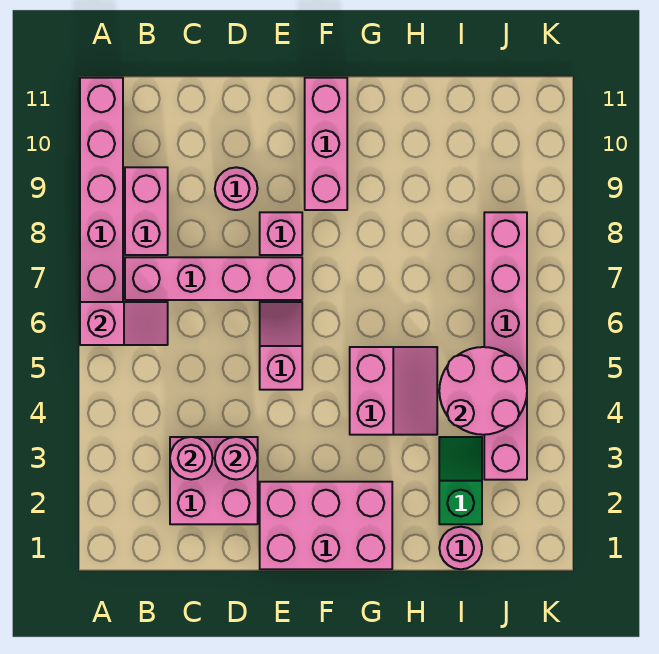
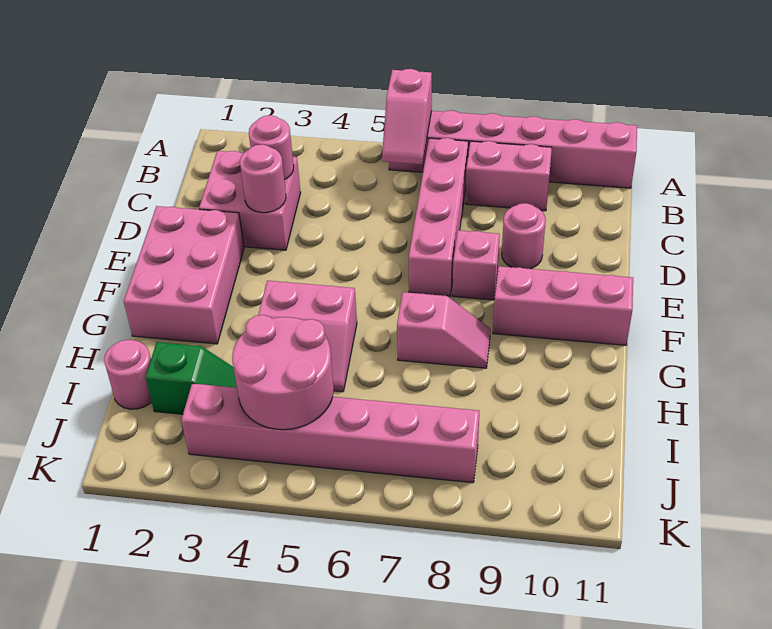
pink slope E5:E6 level 1 top 5 -> pink slope G7:G8 level 1 top 7

